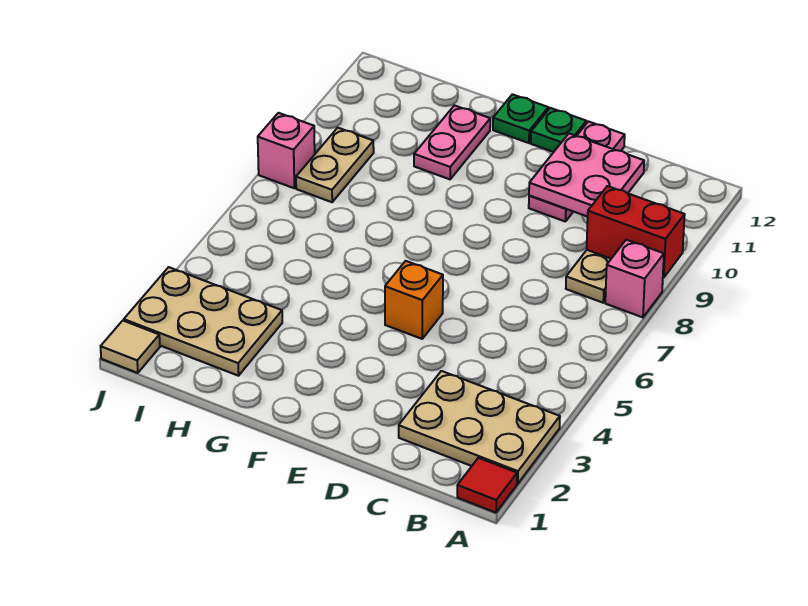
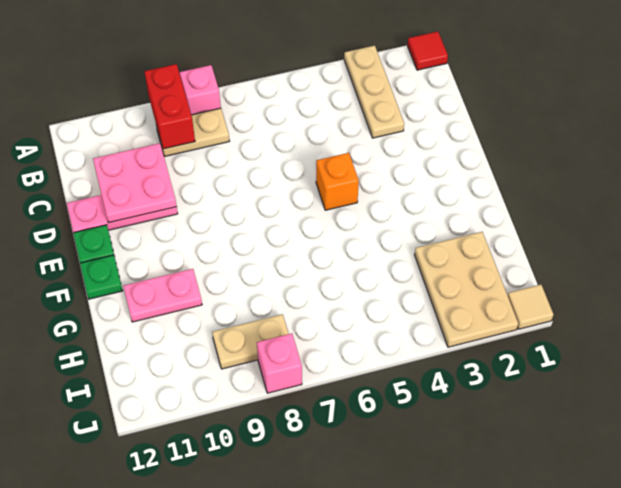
tan plate A2:C3 level 1 -> tan plate A3:C3 level 1

